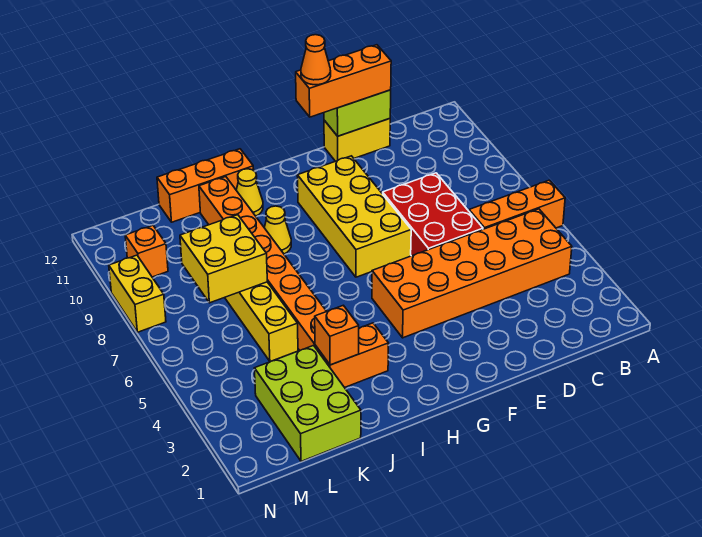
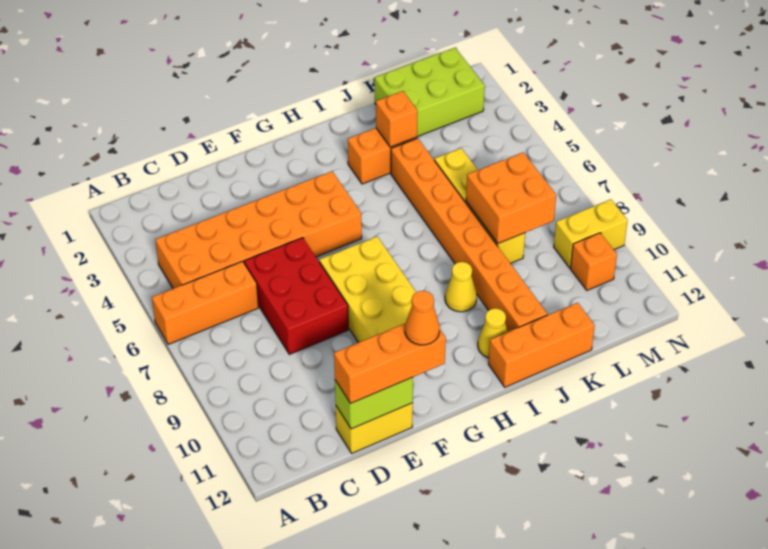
lime brick K1:L3 level 1 -> lime brick K1:M2 level 1
yellow brick K7:L8 level 2 -> orange brick K7:L8 level 2
yellow brick N8:N9 level 1 -> yellow brick M9:N9 level 1

